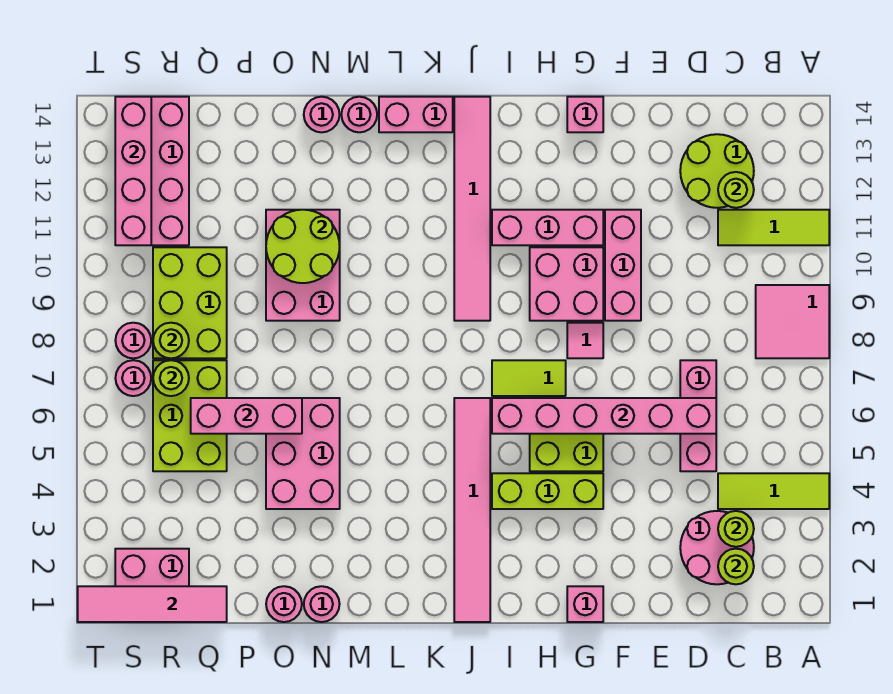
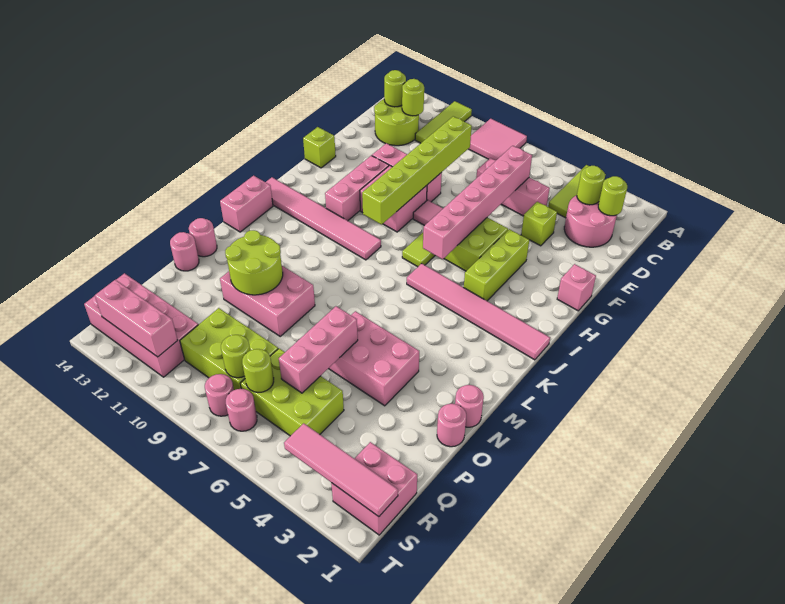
none -> lime round brick C13 level 2
none -> lime brick D9:I9 level 2
none -> lime brick E4 level 1
pink brick G14 level 1 -> lime brick G14 level 1
pink round brick M14 level 1 -> pink round brick O14 level 1
pink tile Q1:T1 level 2 -> pink tile S1:S4 level 2
pink brick S11:S14 level 2 -> pink brick S11:S13 level 2

